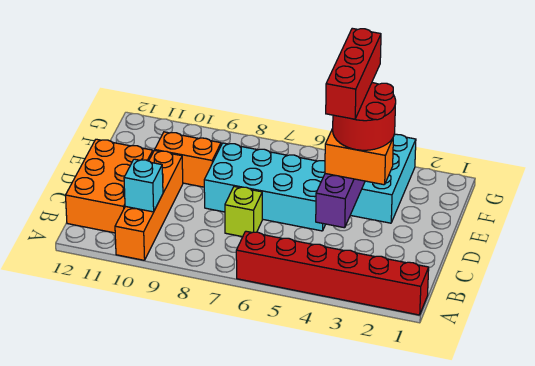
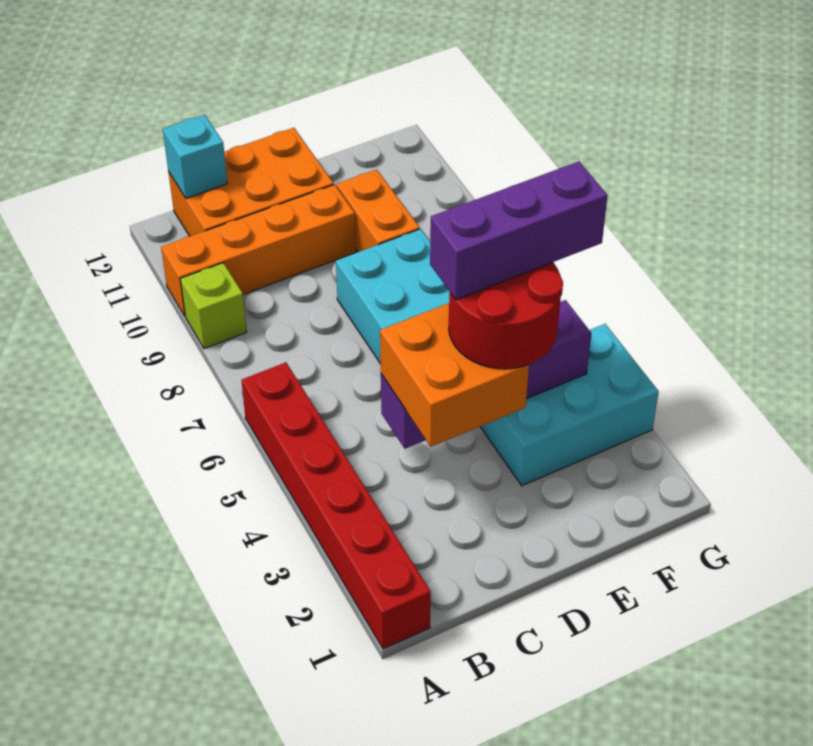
cyan brick B10 level 2 -> cyan brick B12 level 2
lime brick C7 level 1 -> lime brick A9 level 1
orange brick D3:D4 level 3 -> orange brick C3:D4 level 3
red brick D4:F4 level 5 -> purple brick D4:F4 level 5

